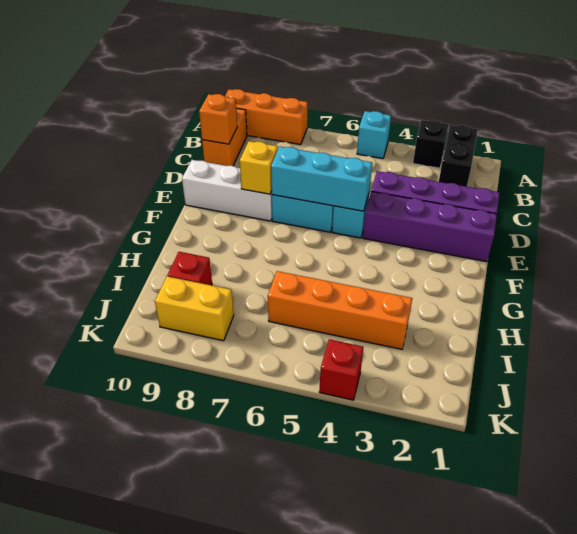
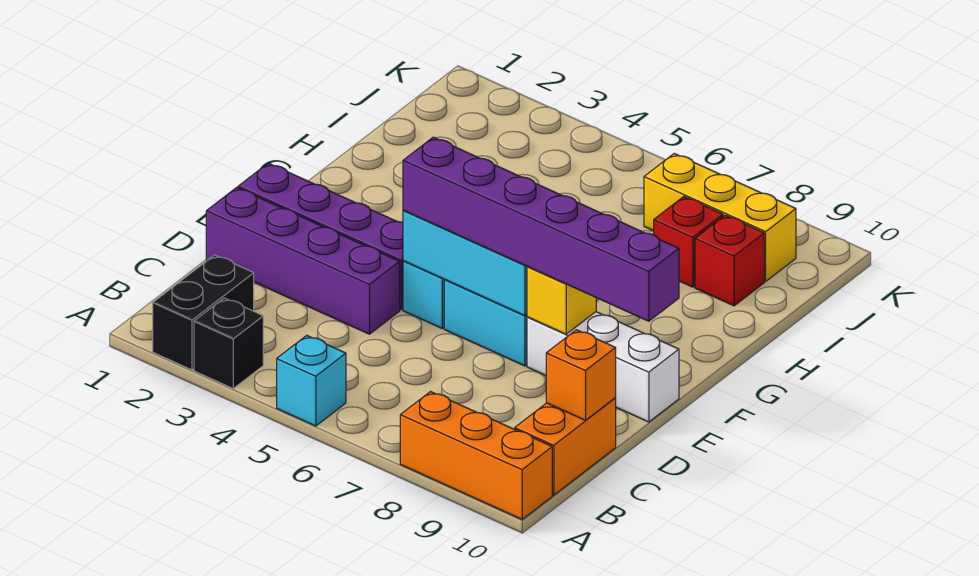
none -> purple brick E5:E10 level 3
orange brick I3:I6 level 1 -> none
yellow brick J8:J9 level 1 -> yellow brick J7:J9 level 1
red brick K4 level 1 -> red brick I8 level 1

